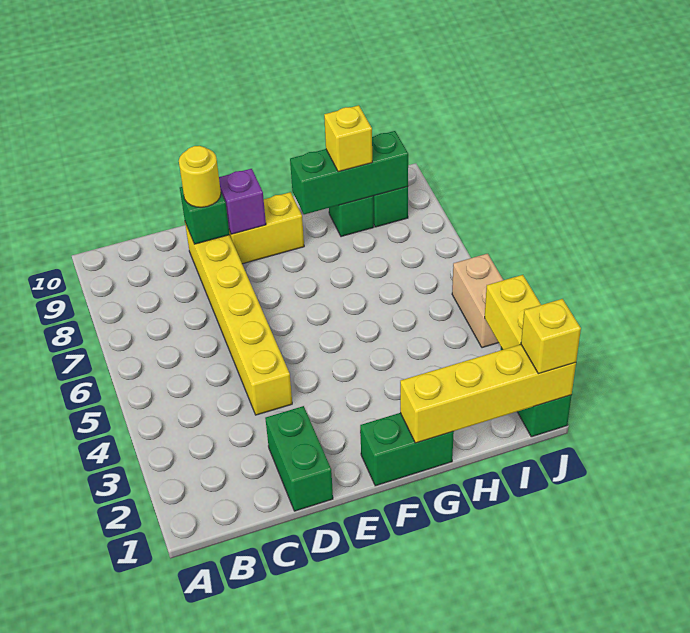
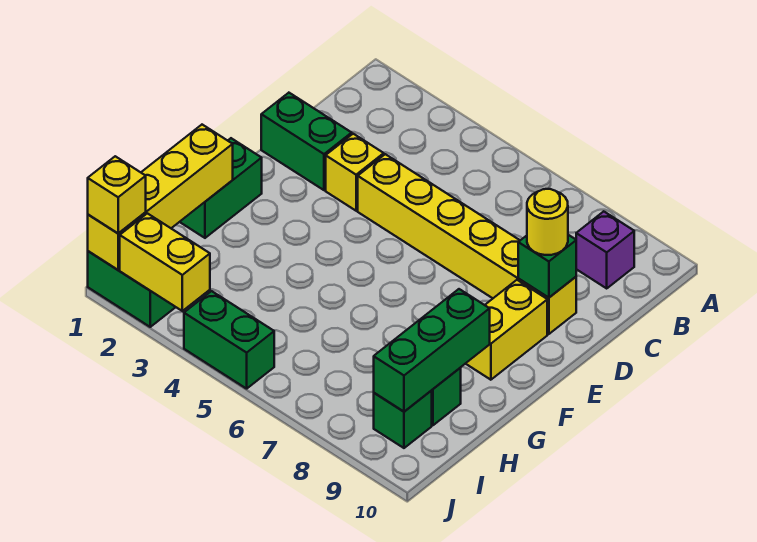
purple brick E9 level 2 -> purple brick B9 level 1
yellow brick H9 level 3 -> yellow brick D3 level 1
tan brick J4:J5 level 1 -> green brick J4:J5 level 1

